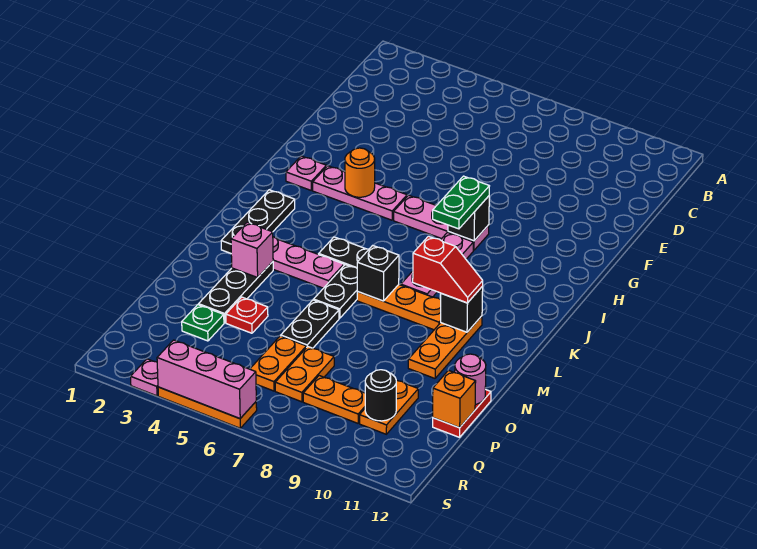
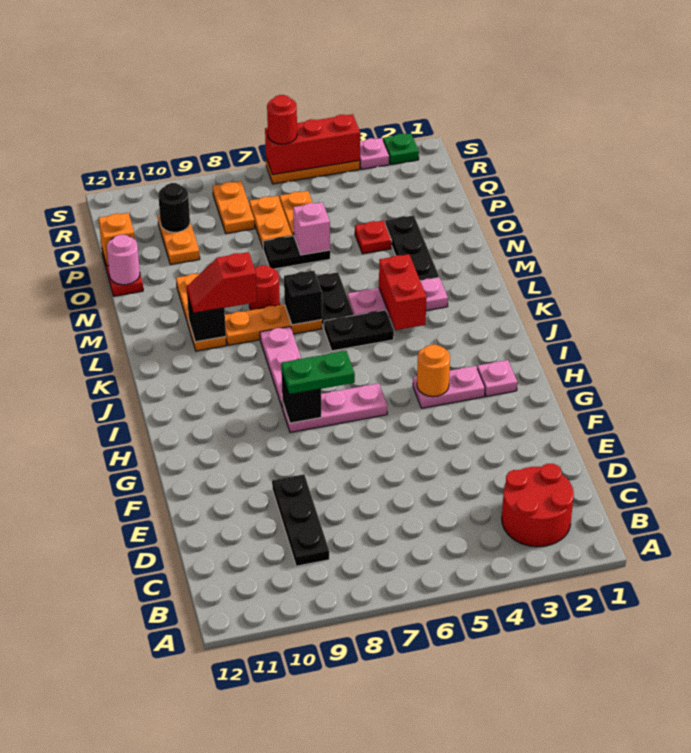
none -> red round brick B2:C3 level 1
pink plate H3:H5 level 1 -> pink plate H3:H4 level 1
green plate H8:I8 level 3 -> green plate H7:H8 level 3
black plate J2:L2 level 1 -> black plate C9:E9 level 1
none -> red brick K4:L4 level 2
pink brick M3 level 2 -> pink brick O6 level 2
none -> red round brick M8 level 1
black plate N6:O6 level 1 -> black plate O6:O7 level 1
green plate P3 level 1 -> green plate S2 level 1
orange plate Q8:Q9 level 1 -> orange plate Q8:R8 level 1
pink brick S4:S6 level 2 -> red brick S4:S6 level 2
none -> red round brick S6 level 3

